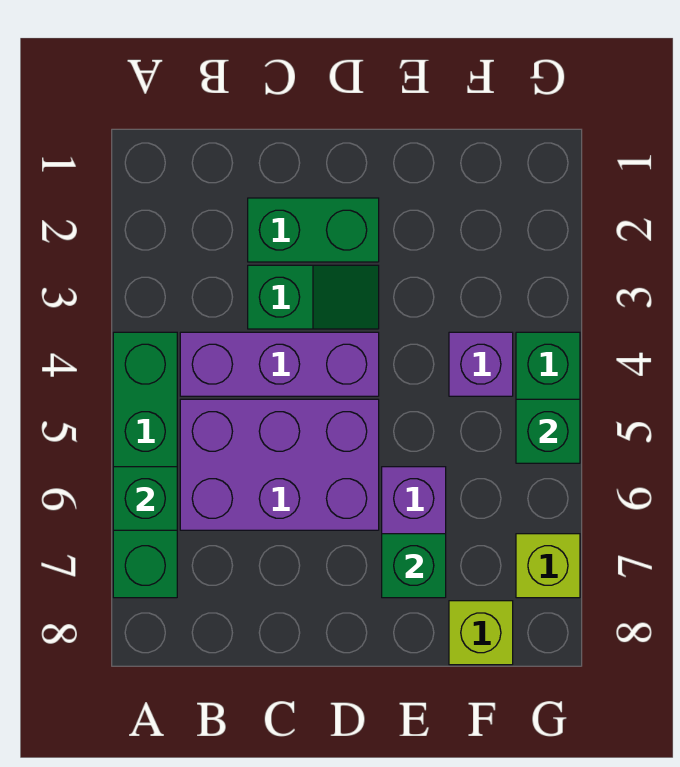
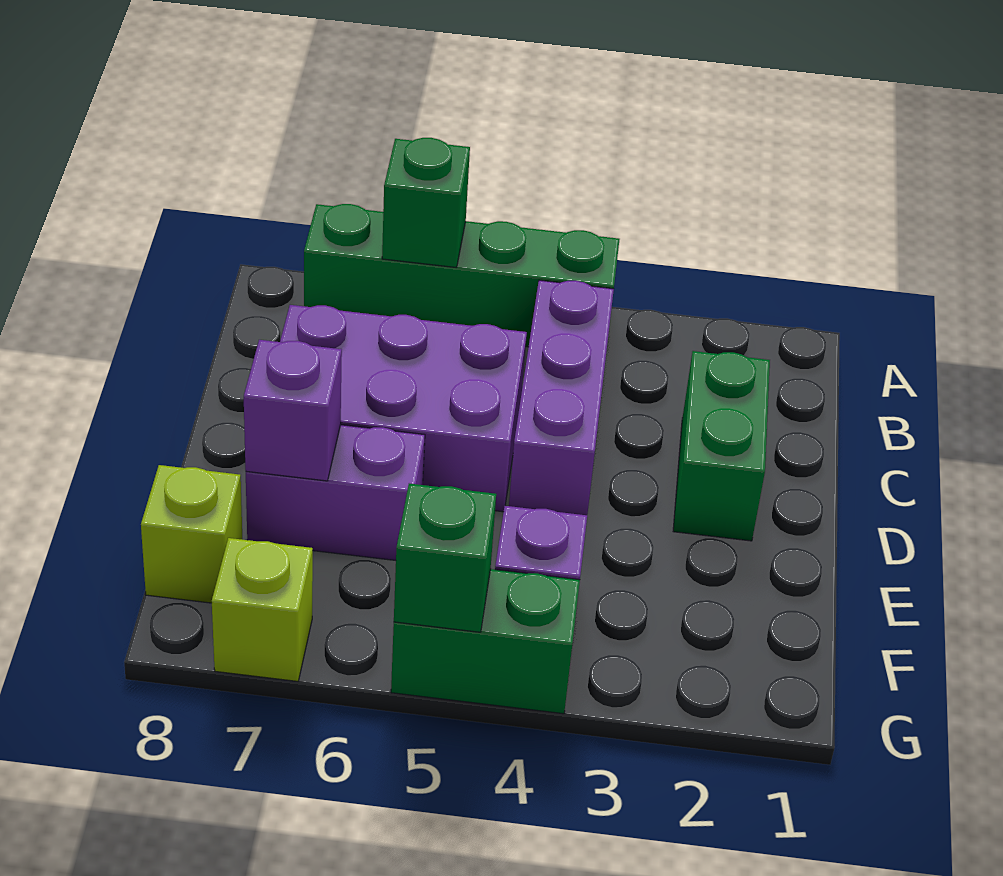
purple brick B5:D6 level 1 -> purple brick C5:D7 level 1
green slope C3:D3 level 1 top C -> none
green brick E7 level 2 -> purple brick E7 level 2

